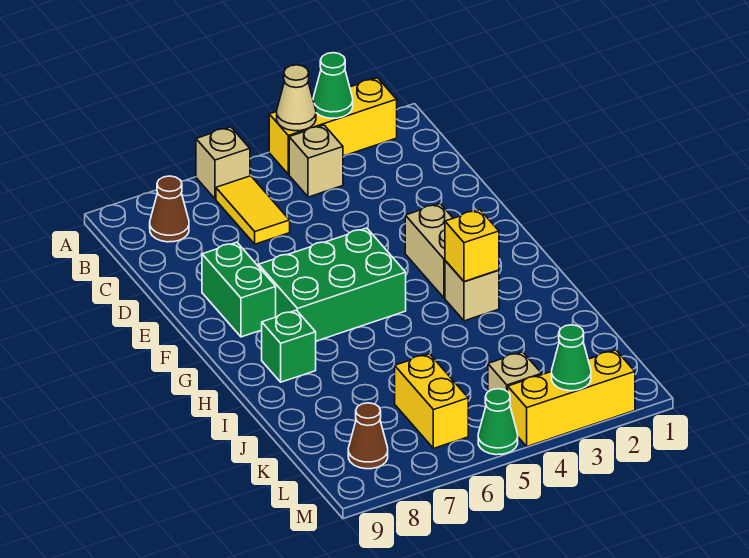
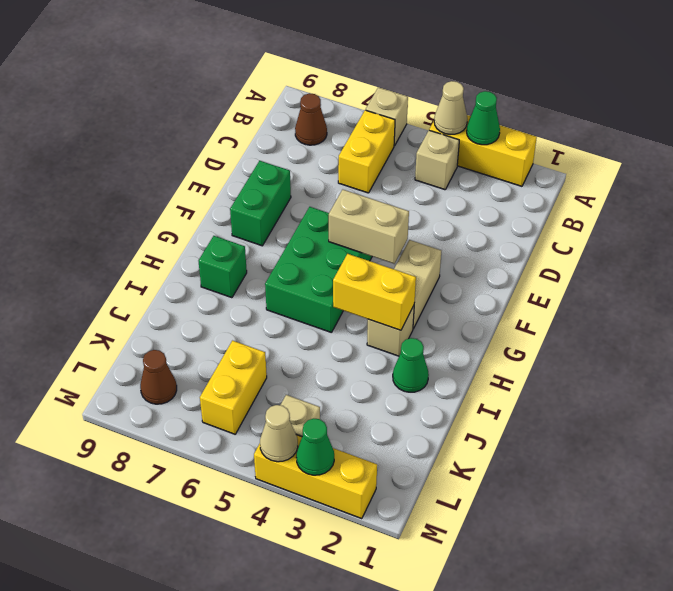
yellow tile B6:C6 level 1 -> yellow brick B6:C6 level 1
none -> tan brick F4:F5 level 2
green brick F5:G7 level 1 -> green brick F5:H6 level 1
yellow brick H3 level 2 -> yellow brick H3:H4 level 2
none -> tan cone M4 level 2
green cone M5 level 1 -> green cone I2 level 1

